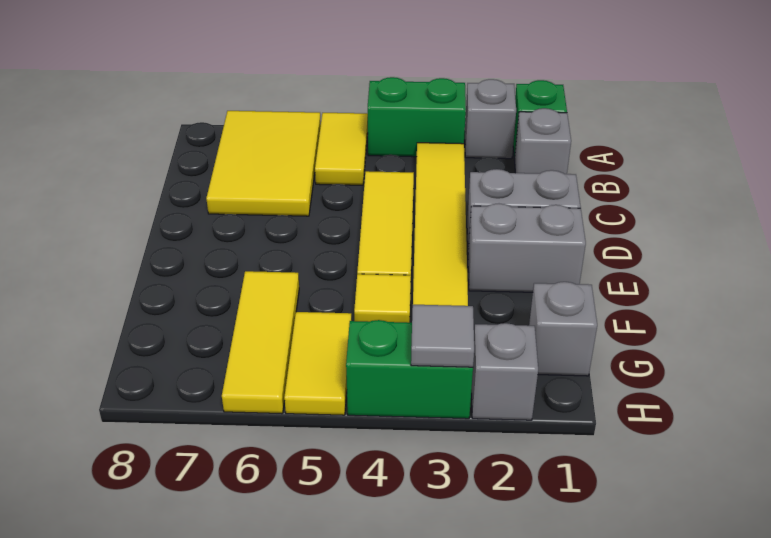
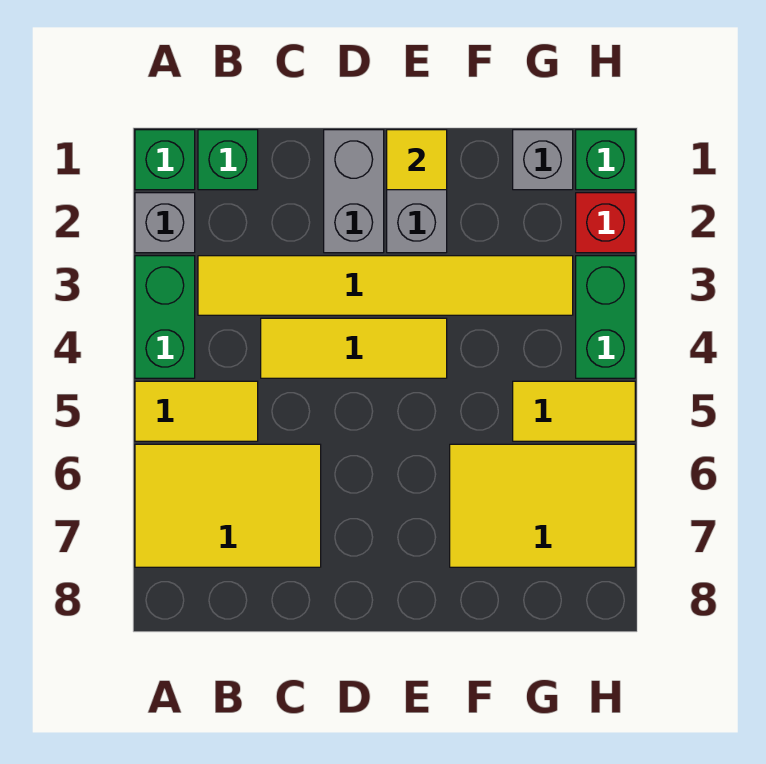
grey brick B1 level 1 -> green brick B1 level 1
yellow tile F4 level 1 -> yellow tile E1 level 2
yellow tile F6:H6 level 1 -> yellow tile F6:H7 level 1
none -> green brick H1 level 1
grey brick H2 level 1 -> red brick H2 level 1
grey tile H3 level 2 -> none

